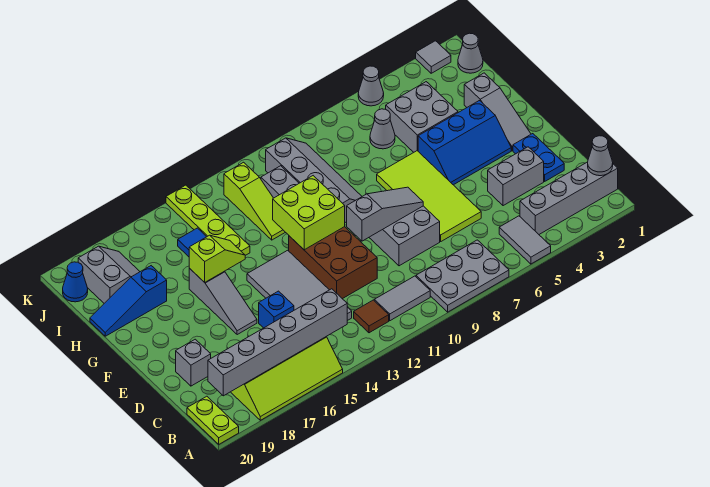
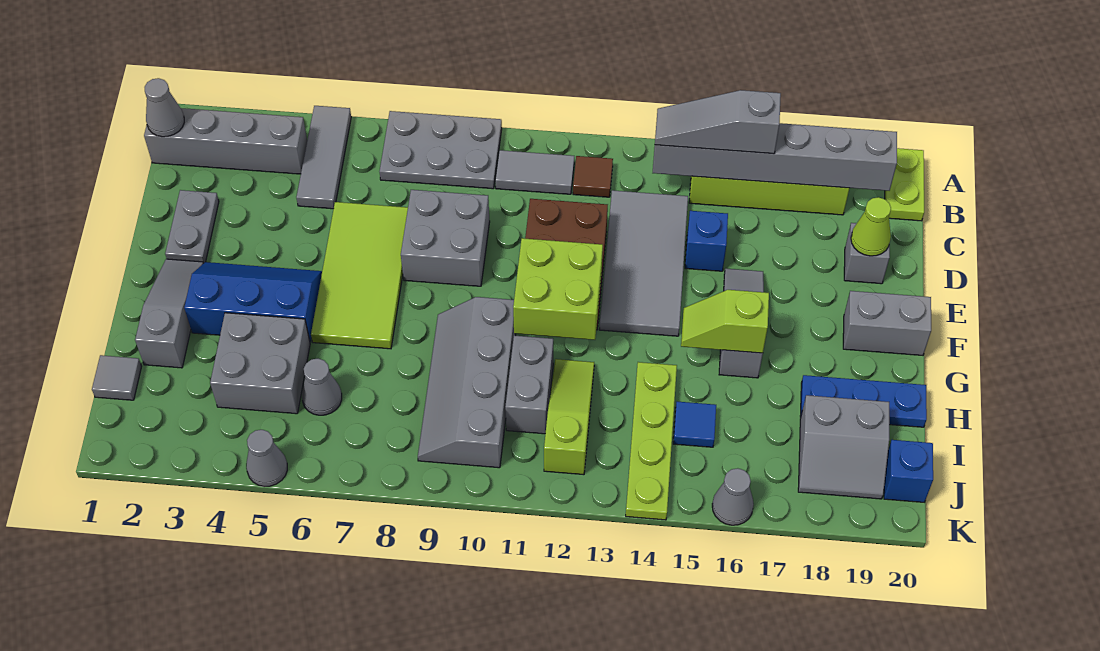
grey tile A5:B5 level 1 -> grey tile A5:C5 level 1
blue plate D2:E2 level 1 -> grey plate D2:E2 level 1
grey brick D3:D4 level 1 -> grey brick F19:F20 level 1
none -> lime cone D19 level 2
grey slope E8:E10 level 2 top 10 -> grey slope B14:B16 level 3 top 16
blue slope H18:H20 level 1 top 18 -> blue plate H18:H20 level 1
grey slope I18:J19 level 1 top 19 -> grey slope I18:J19 level 1 top I
grey cone J1 level 1 -> grey cone K16 level 1
blue cone J20 level 1 -> blue brick J20 level 1
grey tile K2 level 1 -> grey tile I1 level 1

